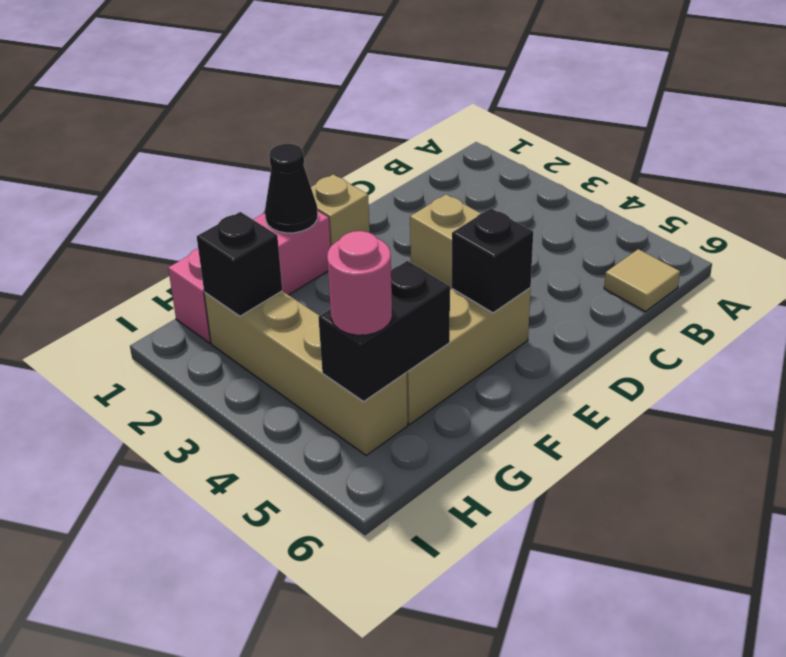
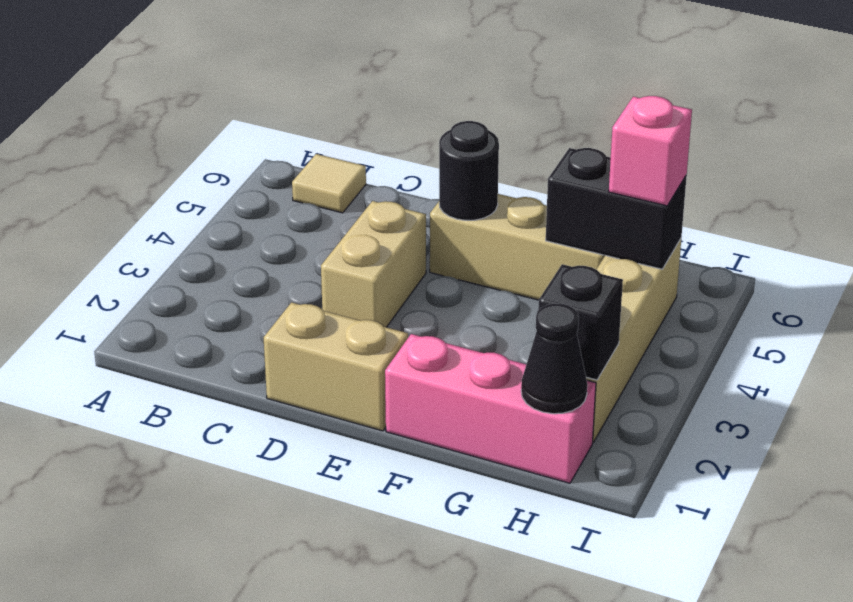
tan brick E1 level 1 -> tan brick D1:E1 level 1
black brick E5 level 2 -> black round brick E5 level 2
black cone F1 level 2 -> black cone H1 level 2
pink round brick H5 level 3 -> pink brick H5 level 3

